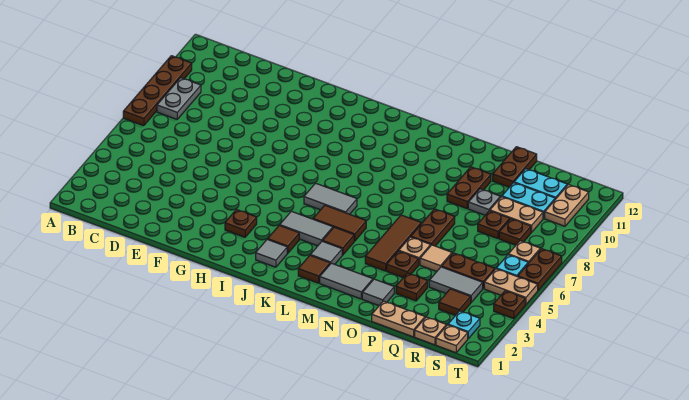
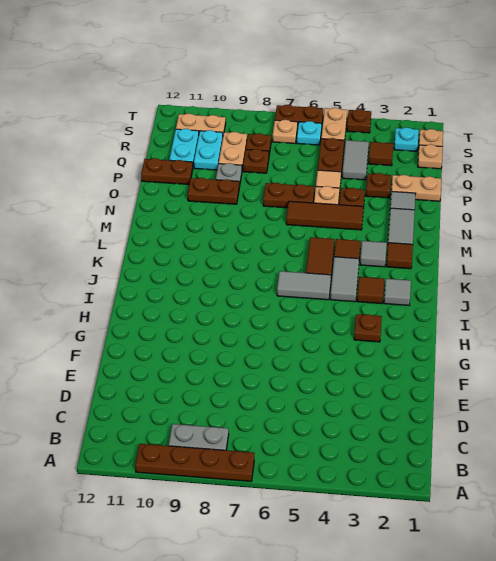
grey tile J6:K6 level 1 -> grey tile J5:J6 level 1
tan plate P1:Q1 level 1 -> tan plate P1:P2 level 1

